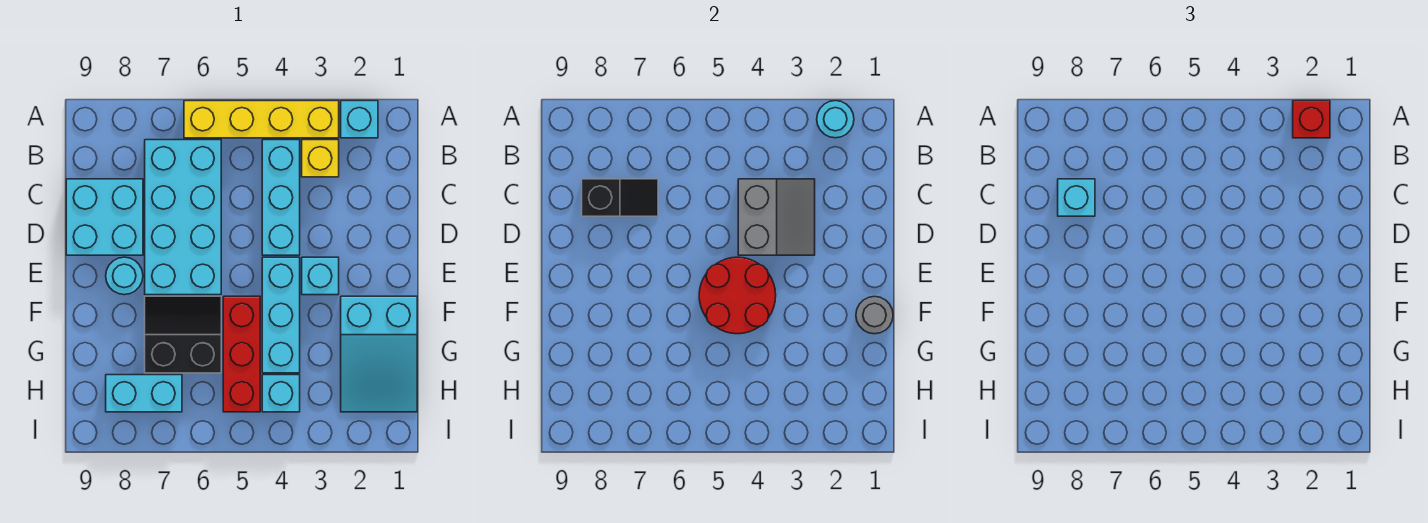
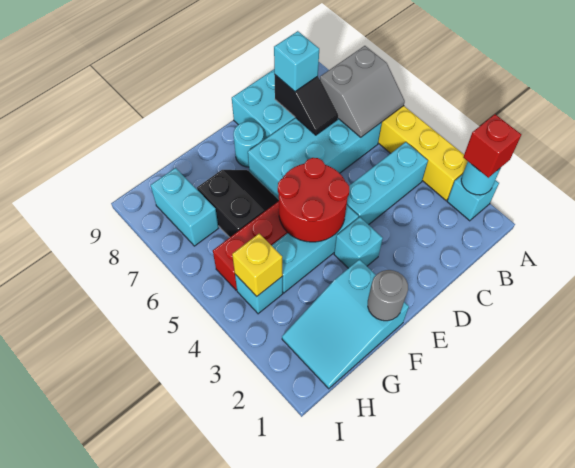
yellow brick B3 level 1 -> yellow brick H4 level 2
grey slope C3:D4 level 2 top 4 -> grey slope A6:B7 level 2 top 7

